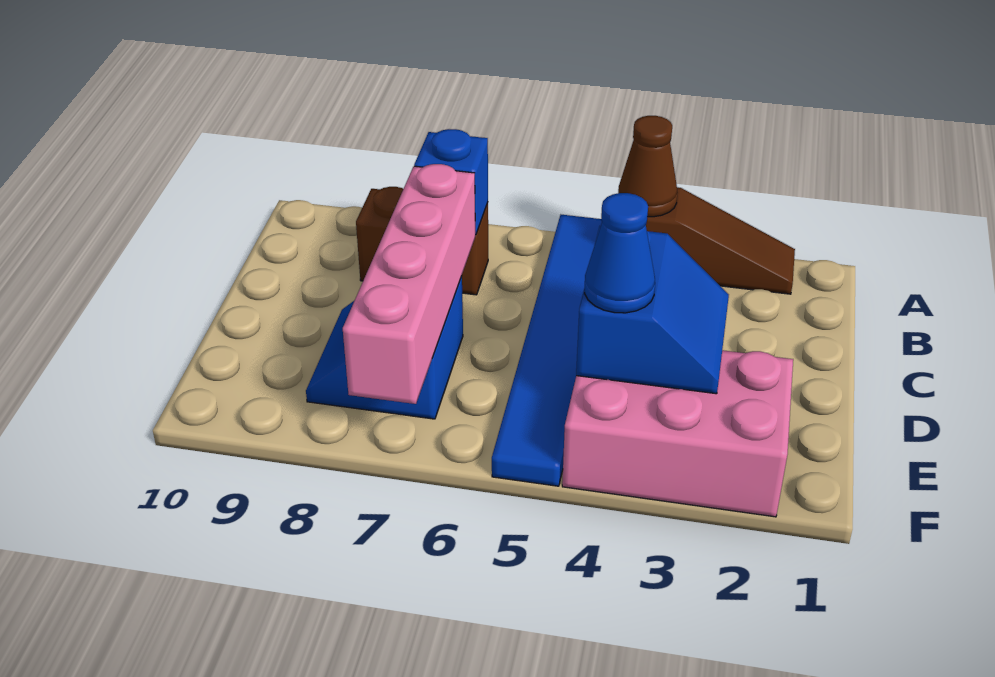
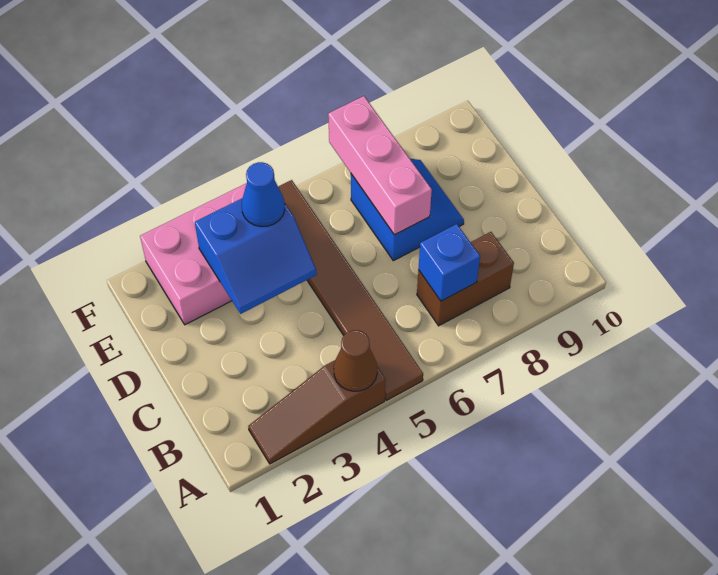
blue tile A5:F5 level 1 -> brown tile A5:F5 level 1
pink brick C7:F7 level 2 -> pink brick D7:F7 level 2
blue slope D3:E4 level 2 top 4 -> blue slope D3:E4 level 2 top E

